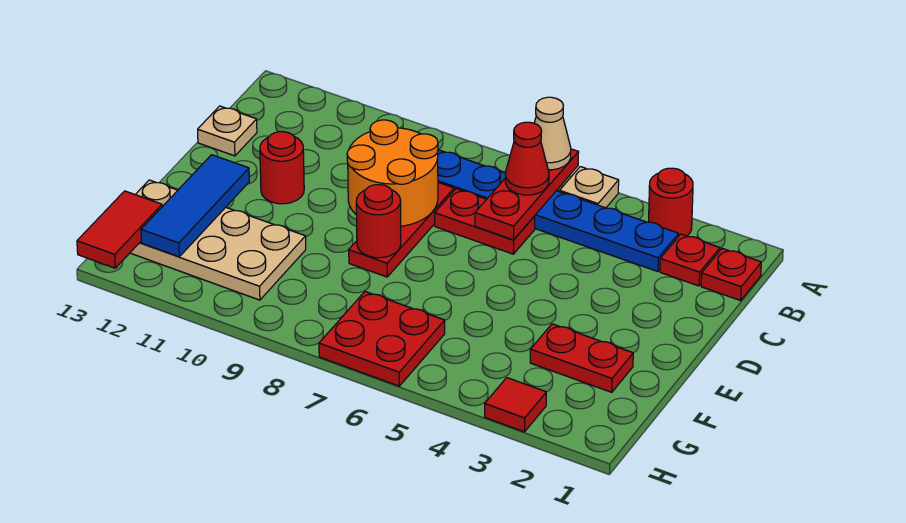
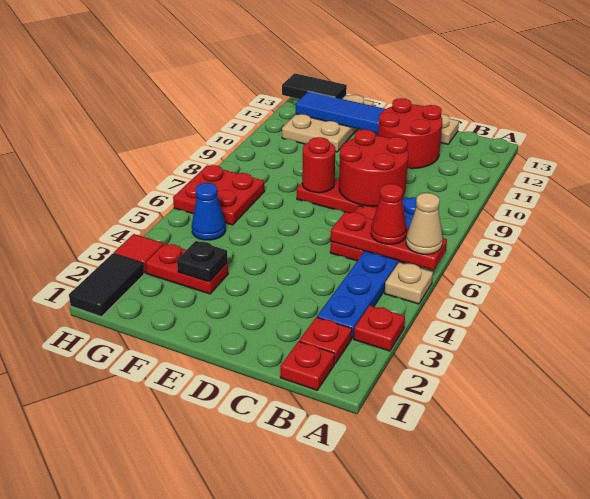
red round brick A3 level 1 -> red plate A3 level 1
orange round brick C8:D9 level 2 -> red round brick C8:D9 level 2
red round brick D11 level 1 -> red round brick C11:D12 level 1
red plate F2:F3 level 1 -> red plate F3:G3 level 1
none -> black plate F3 level 2
tan plate F10:G13 level 1 -> tan plate F11:G13 level 1
none -> blue cone G5 level 1
red tile G13:H13 level 2 -> black tile G13:H13 level 2
none -> black tile H1:H2 level 1

